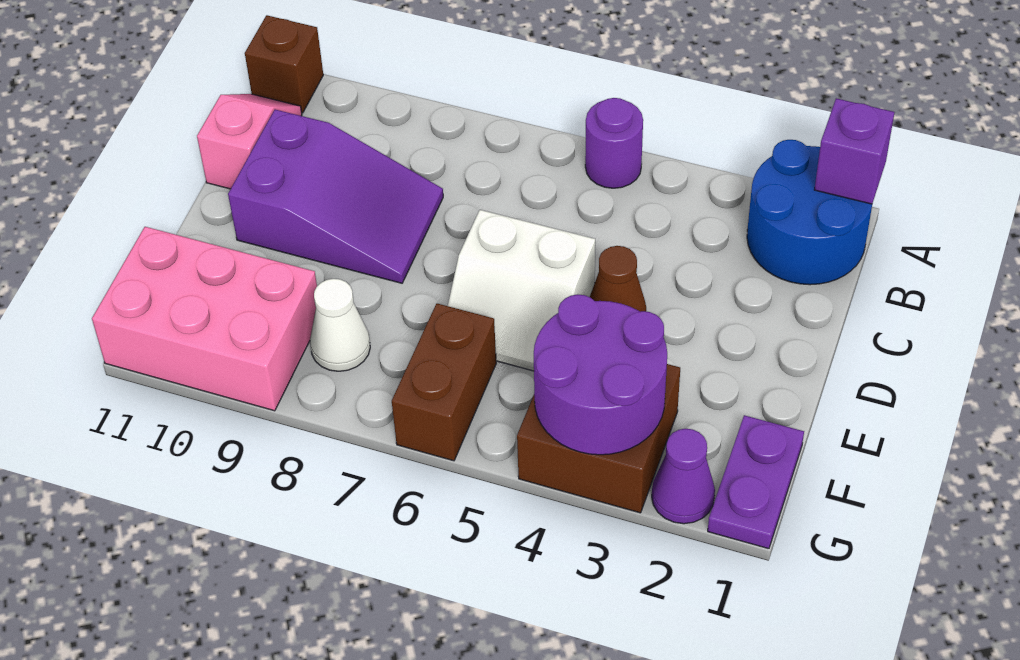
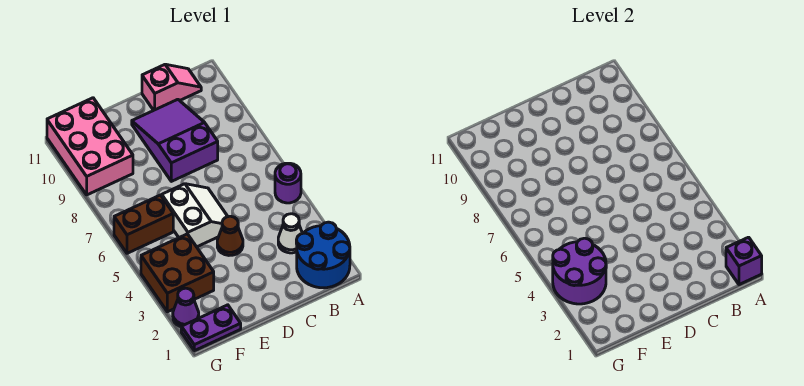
brown brick A11 level 1 -> none
purple slope C8:D10 level 1 top 10 -> purple slope C8:D10 level 1 top 8
white slope D5:E6 level 1 top D -> white slope D5:E6 level 1 top E
white cone F8 level 1 -> white cone B3 level 1

